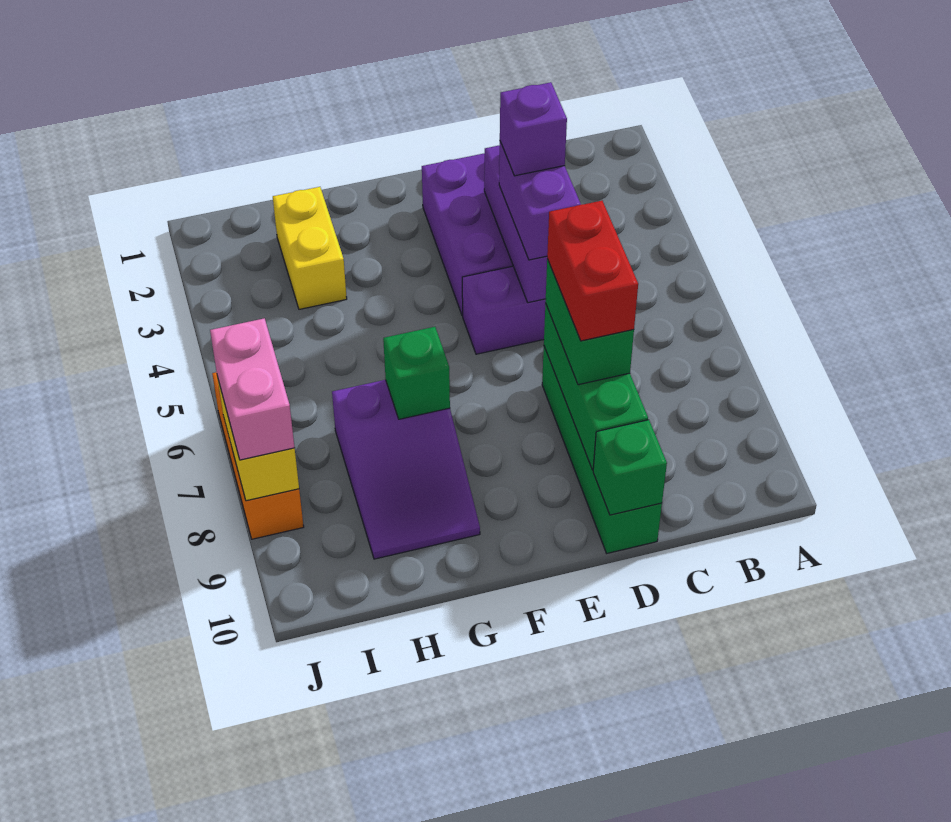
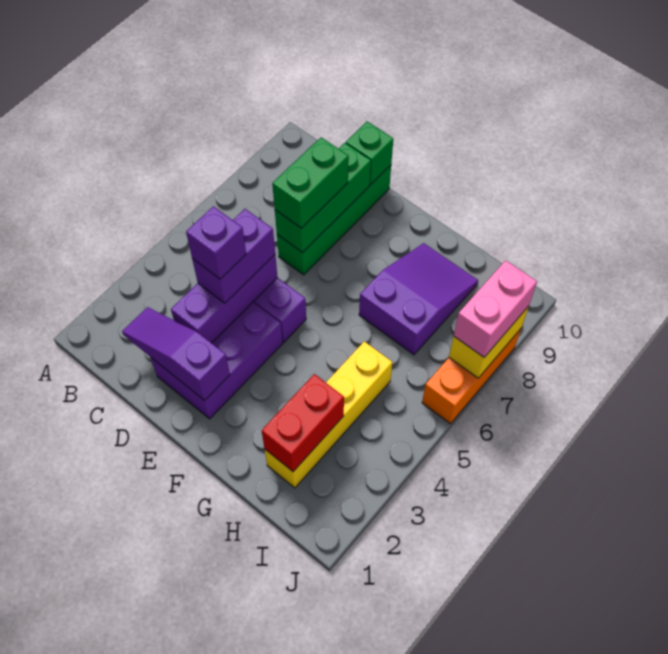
none -> purple slope C2:E2 level 2 top E
red brick D7:D8 level 4 -> red brick H2:H3 level 2
green brick G7 level 2 -> none
yellow brick H2:H3 level 1 -> yellow brick H2:H5 level 1

